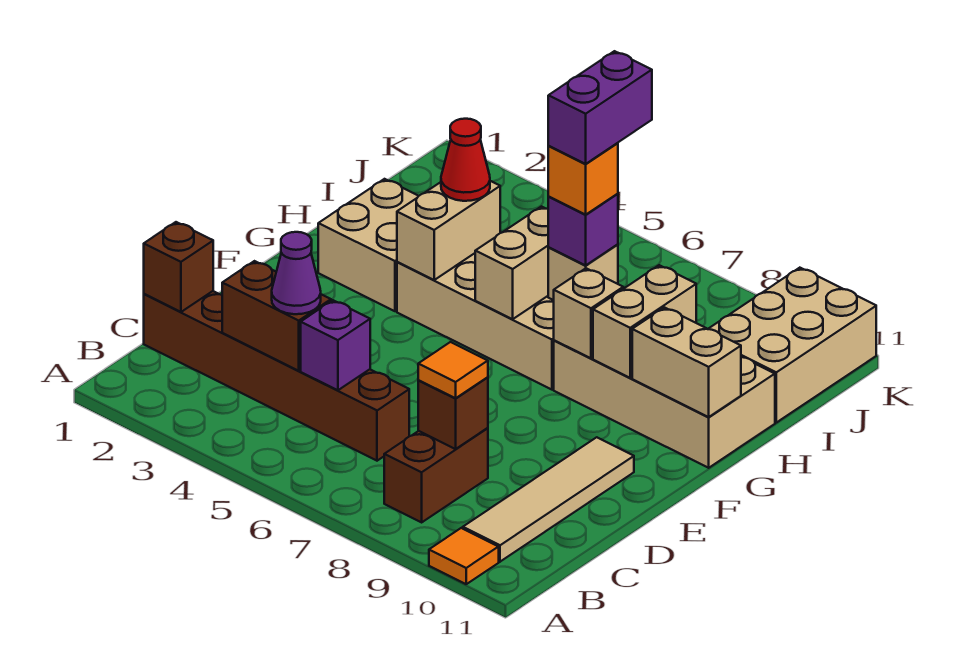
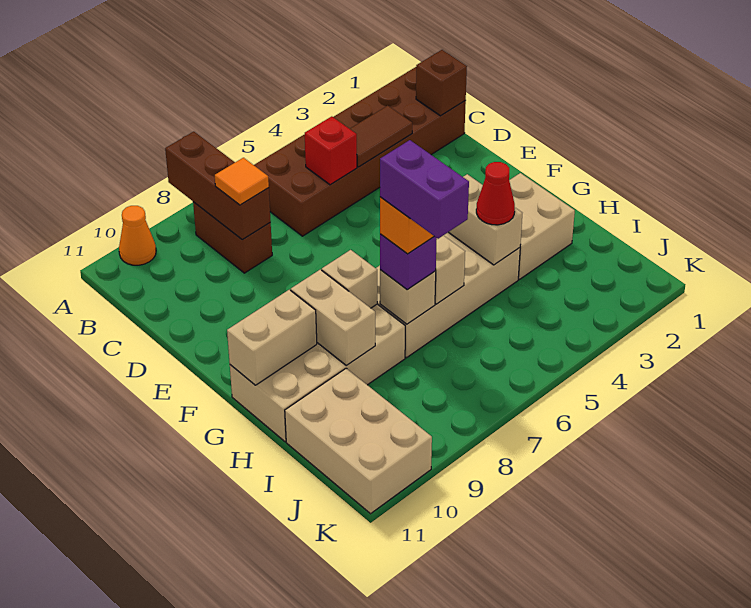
orange tile A10 level 1 -> orange cone A10 level 1
tan tile B10:E10 level 1 -> none
brown brick C1:C6 level 1 -> brown brick B1:C6 level 1
brown brick C3:C4 level 2 -> brown tile C3:C4 level 2
purple cone C4 level 3 -> none
purple brick C5 level 2 -> red brick C5 level 2
brown brick C8 level 2 -> brown brick A8:C8 level 2

